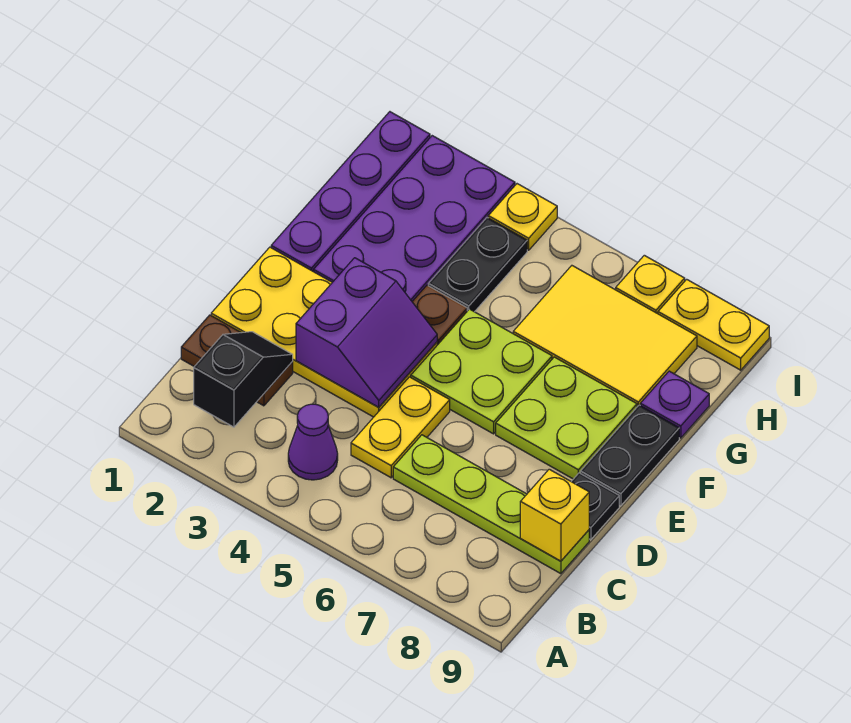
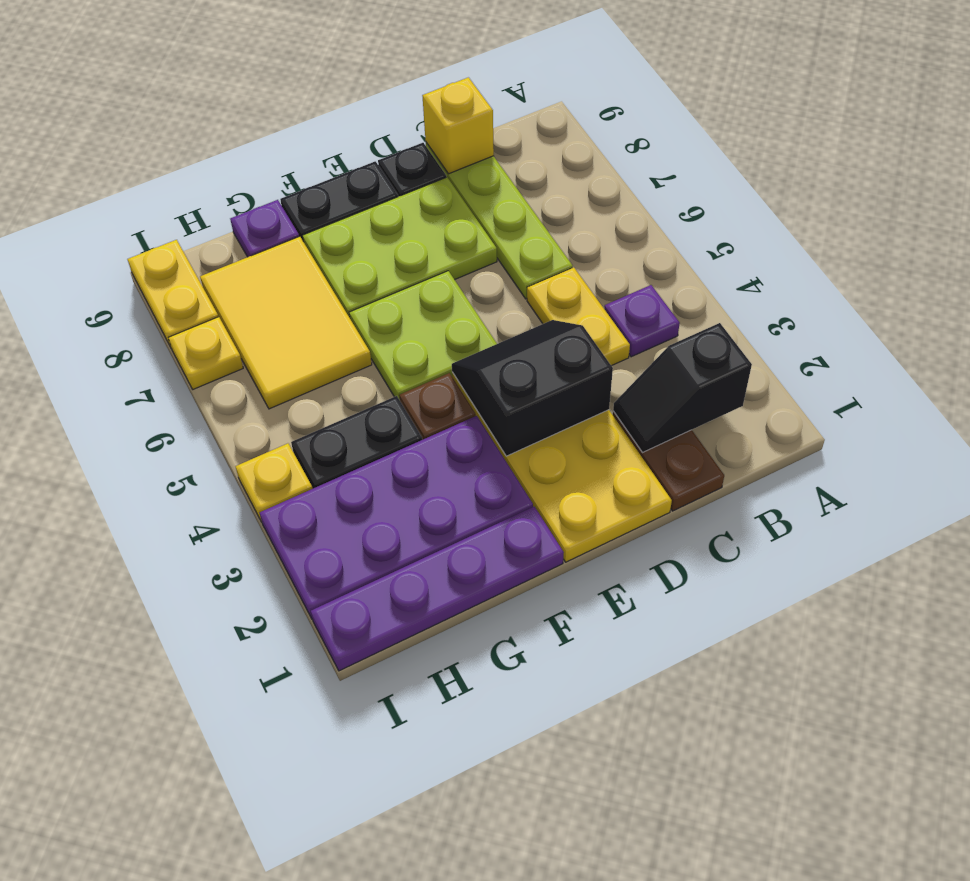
purple cone B4 level 1 -> purple plate B4 level 1
yellow plate C5:D5 level 1 -> yellow plate C4:C5 level 1
purple slope D3:E4 level 2 top 3 -> black slope D3:E4 level 2 top 3
lime plate E7:F8 level 1 -> lime plate D7:F8 level 1

